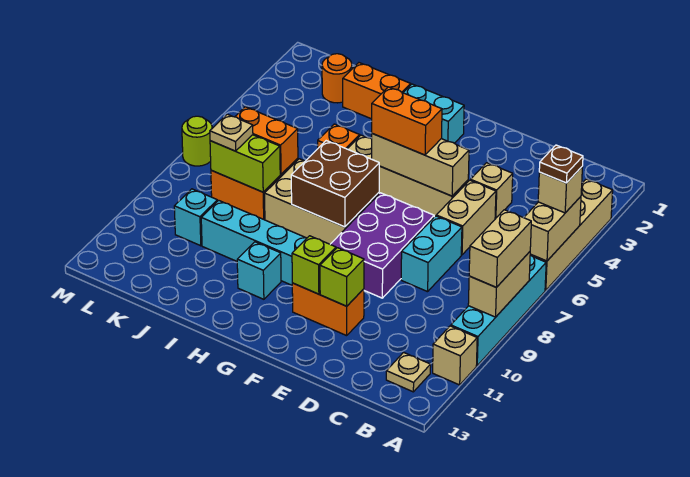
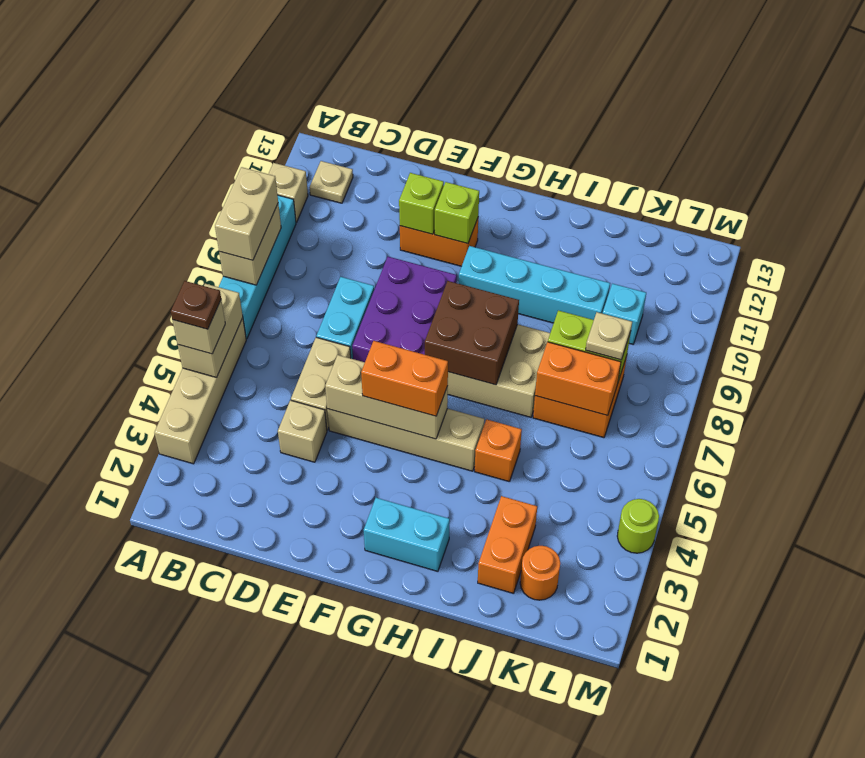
cyan brick H11 level 1 -> none
orange brick I2:J2 level 1 -> orange brick J2:J3 level 1
lime round brick M7 level 1 -> lime round brick M4 level 1

